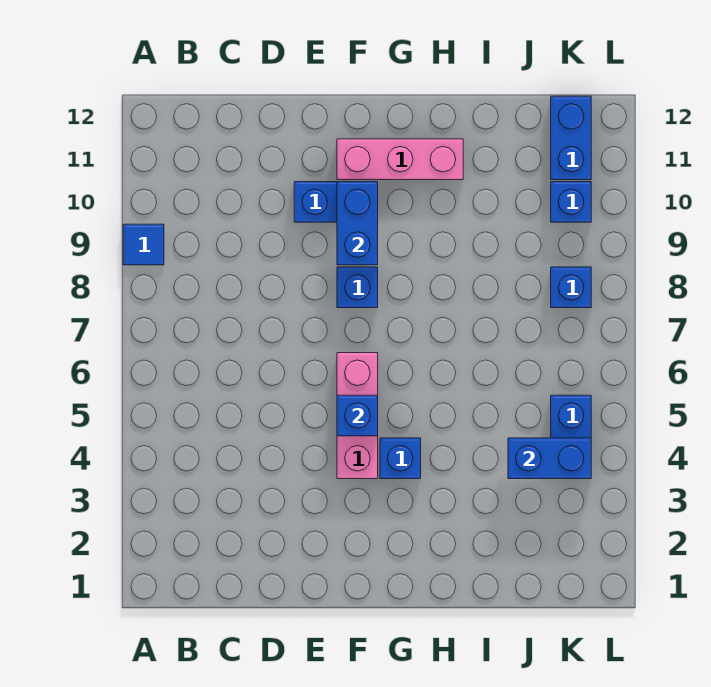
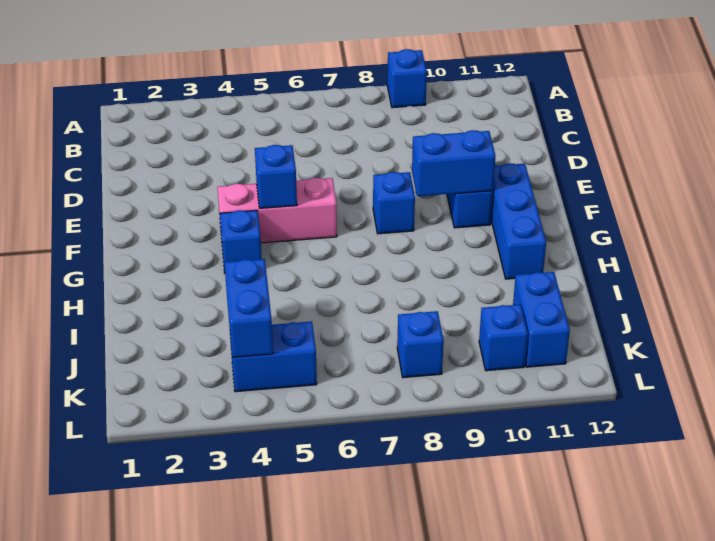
blue tile A9 level 1 -> blue brick A9 level 1
pink brick F11:H11 level 1 -> blue brick F11:H11 level 1
blue brick K11:K12 level 1 -> blue brick J11:K11 level 1

